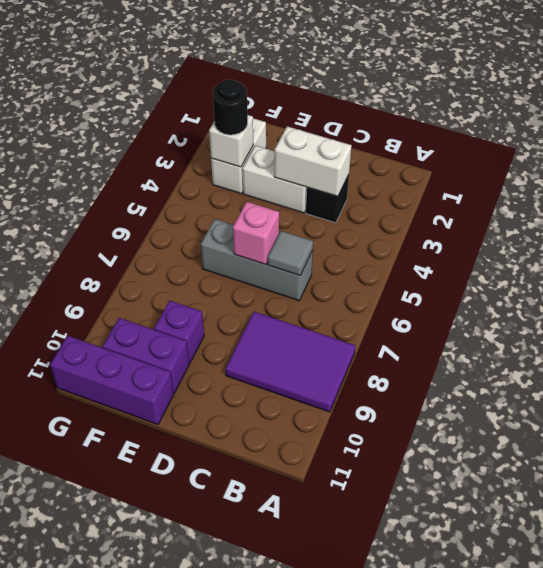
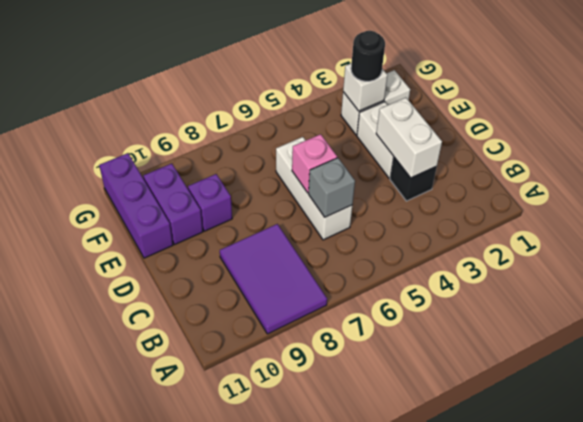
grey brick C6:E6 level 1 -> white brick C6:E6 level 1
grey tile C6 level 2 -> grey brick C6 level 2

